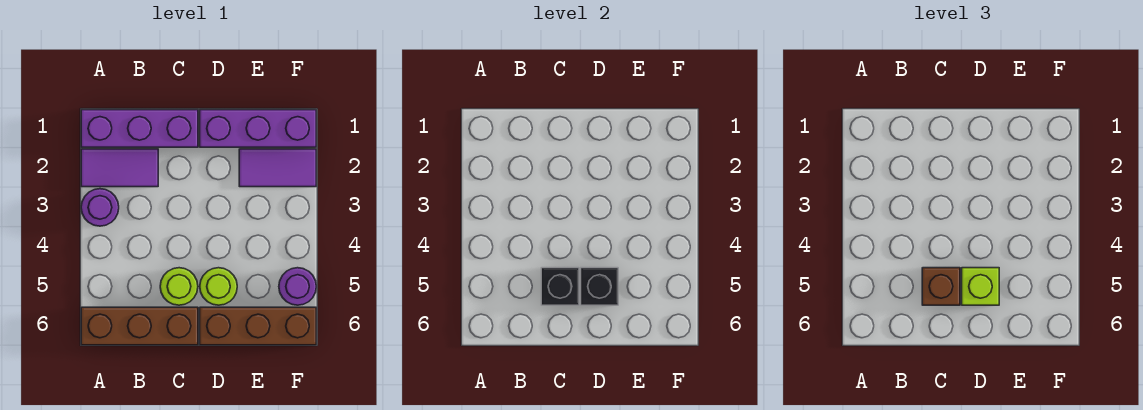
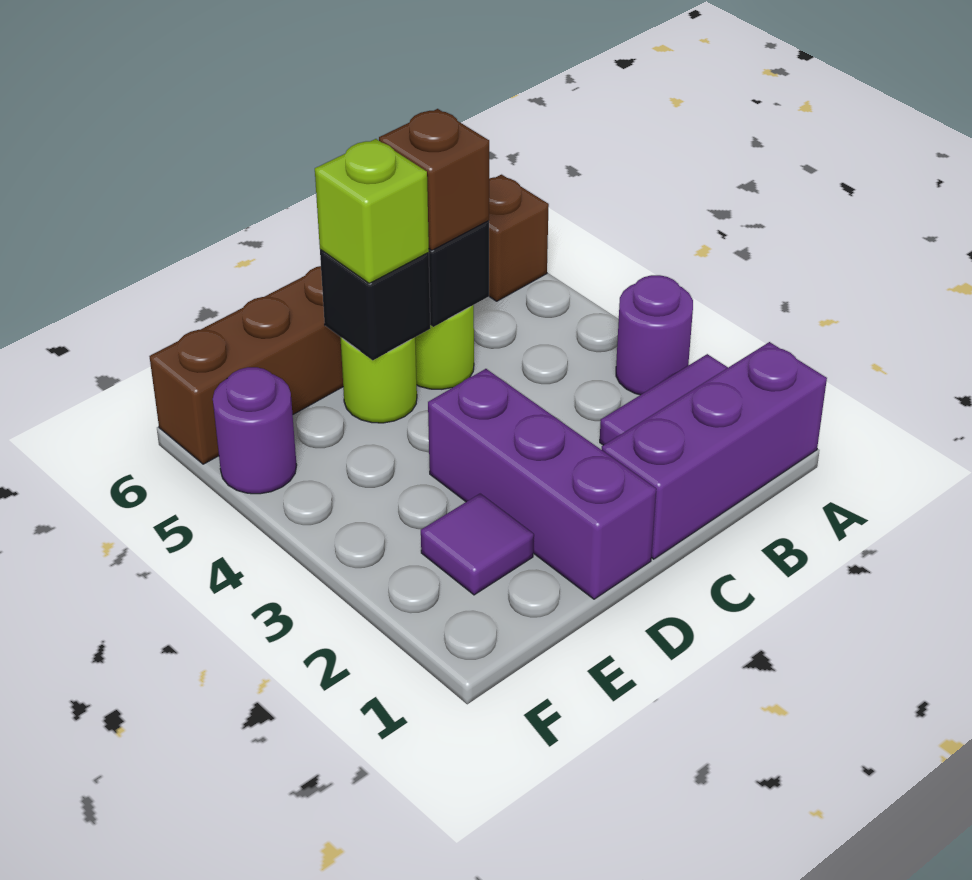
brown brick A6:C6 level 1 -> brown brick A6 level 1
purple brick D1:F1 level 1 -> purple brick D1:D3 level 1
purple tile E2:F2 level 1 -> purple tile E2 level 1

